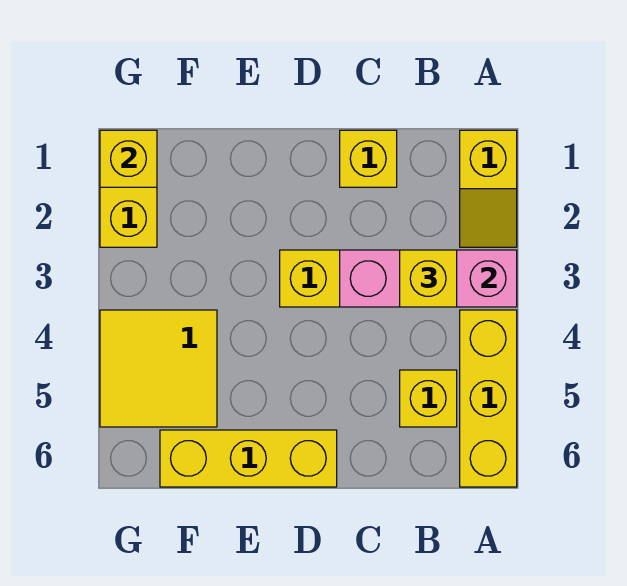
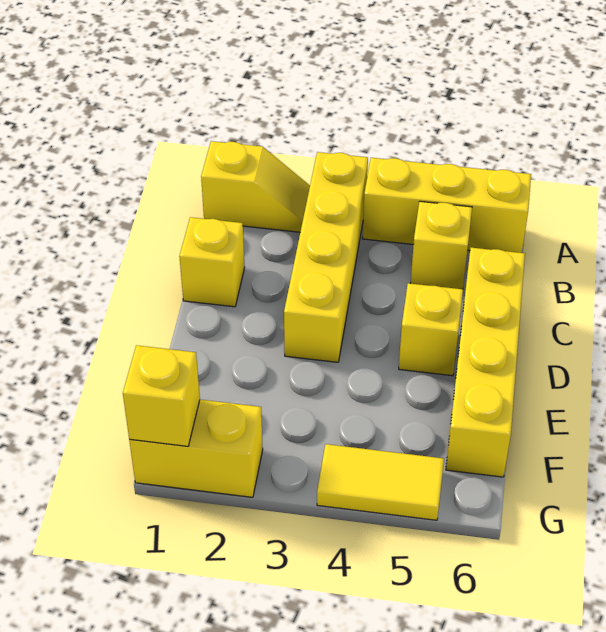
pink brick A3:C3 level 2 -> none
yellow brick B3 level 3 -> yellow brick D5 level 1
yellow brick D6:F6 level 1 -> yellow brick C6:F6 level 1
yellow tile F4:G5 level 1 -> yellow tile G4:G5 level 1

